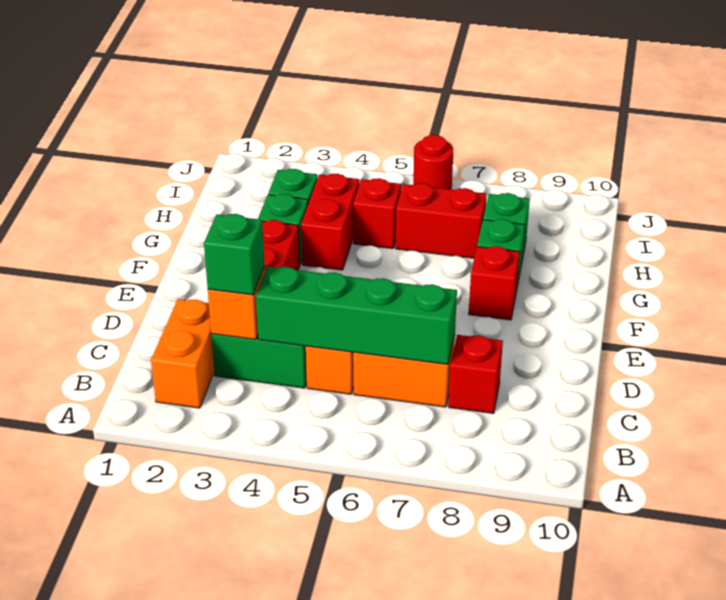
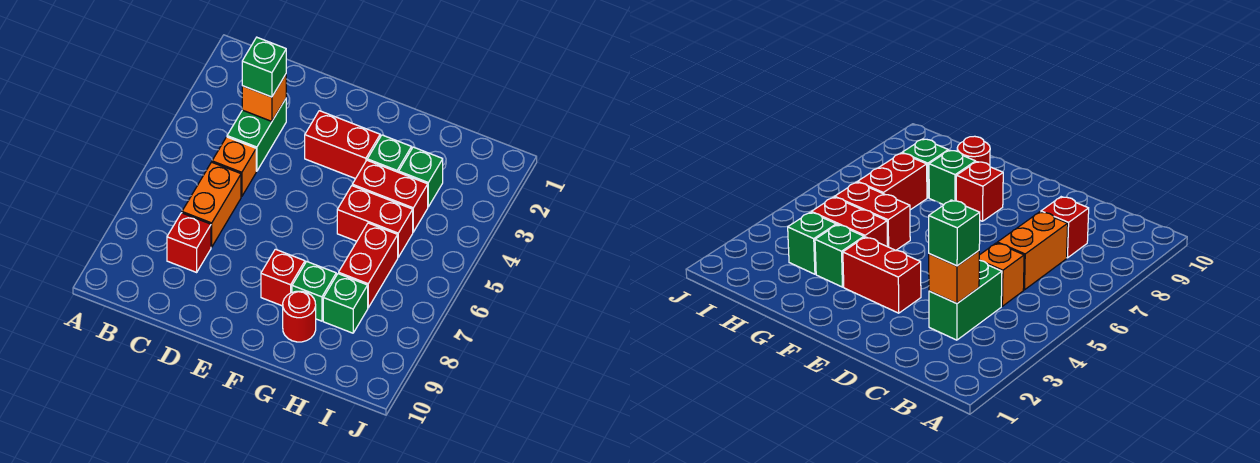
orange brick B2:C2 level 1 -> none
green brick C4:C7 level 2 -> none
red brick H5 level 1 -> red brick G5:H5 level 1
red round brick J6 level 1 -> red round brick G9 level 1

